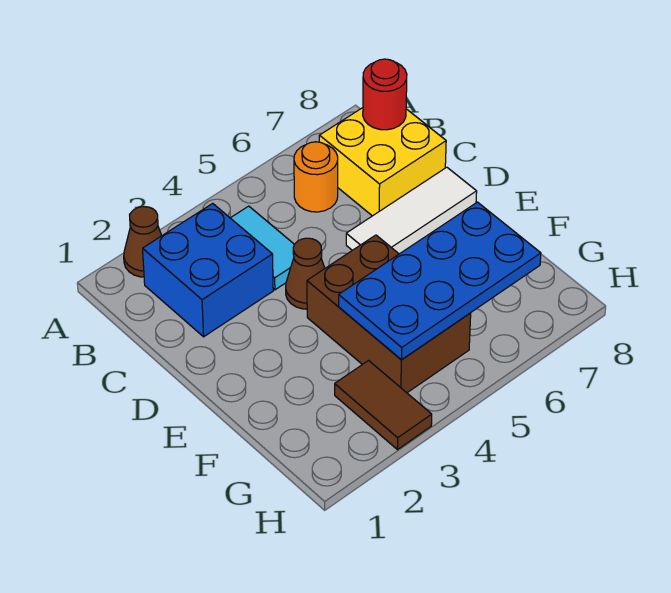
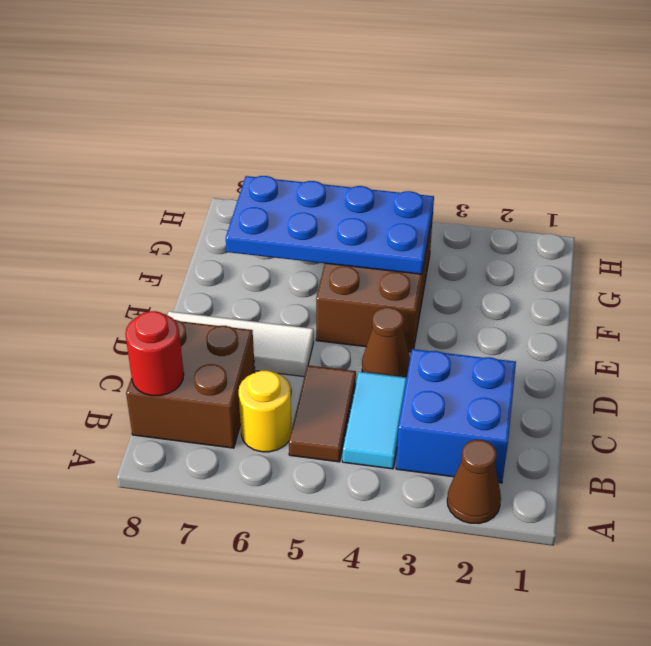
orange round brick B6 level 1 -> yellow round brick B6 level 1
yellow brick B7:C8 level 1 -> brown brick B7:C8 level 1
brown tile G3:H3 level 1 -> brown tile B5:C5 level 1

